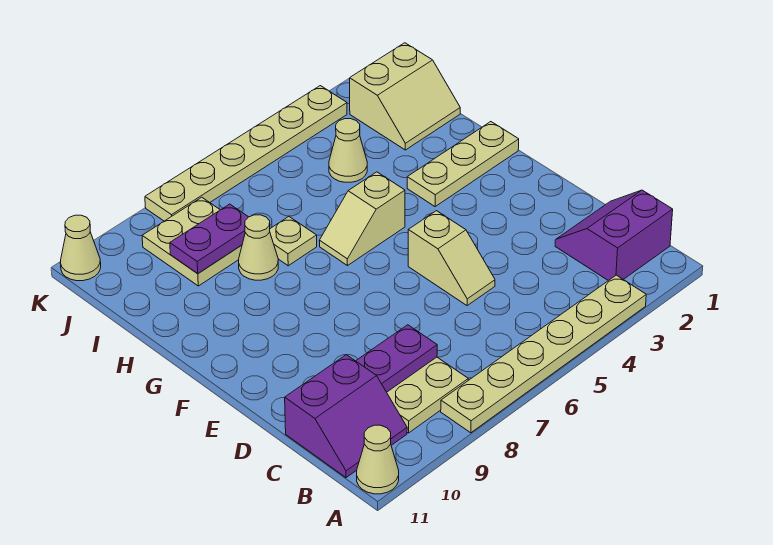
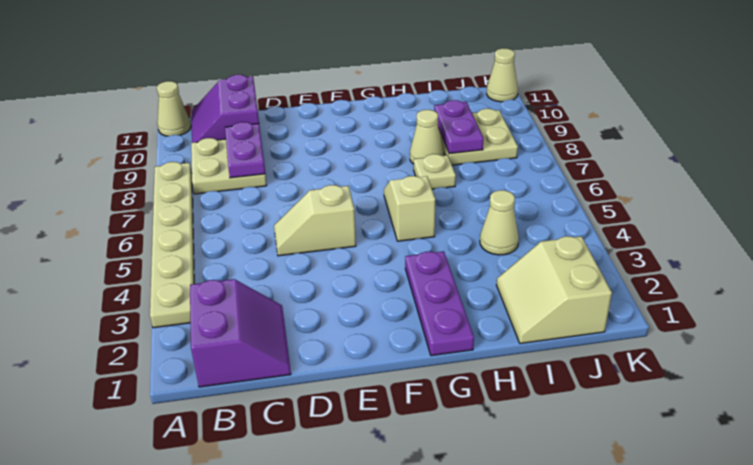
tan plate G1:G3 level 1 -> purple plate G1:G3 level 1
tan plate K3:K8 level 1 -> none

